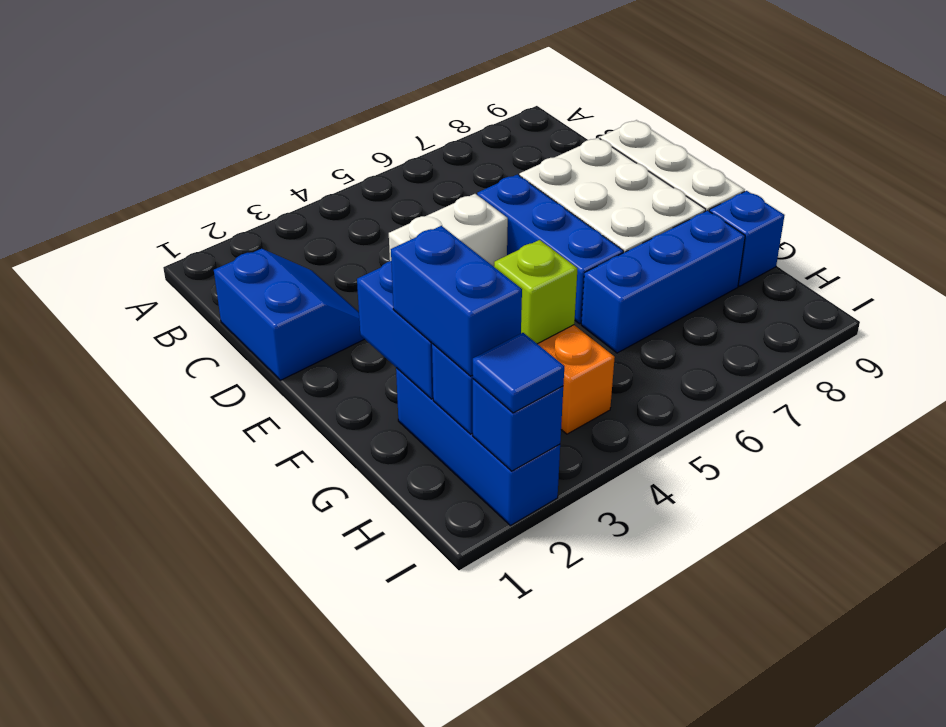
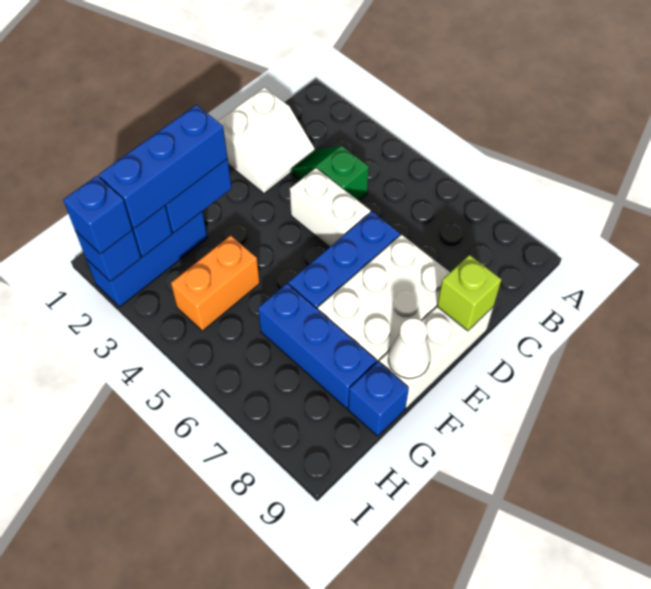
blue slope C1:D2 level 1 top 1 -> white slope C1:D2 level 1 top 1
none -> green slope C3:C4 level 1 top 4
none -> white cone F9 level 2
blue brick G2:H2 level 3 -> blue brick F2:H2 level 3
lime brick G4 level 2 -> lime brick D9 level 2
blue tile I2 level 3 -> blue brick I2 level 3

